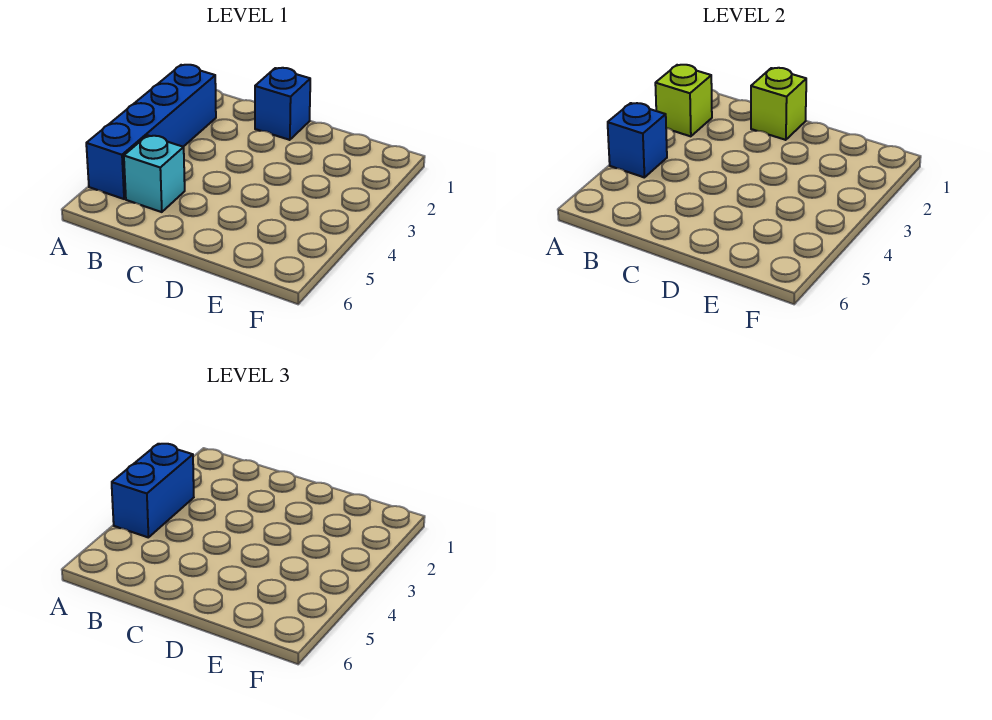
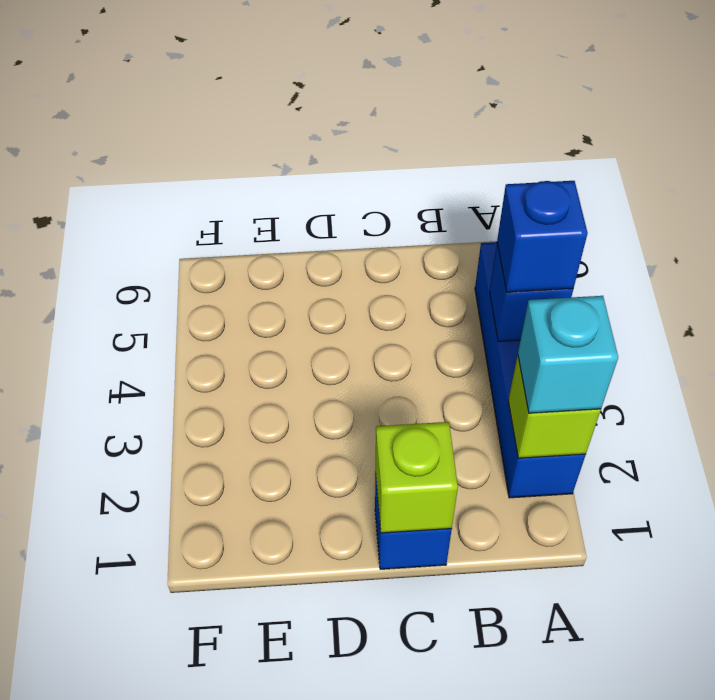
blue brick A3:A4 level 3 -> blue brick A4 level 3
cyan brick B5 level 1 -> cyan brick A2 level 3

